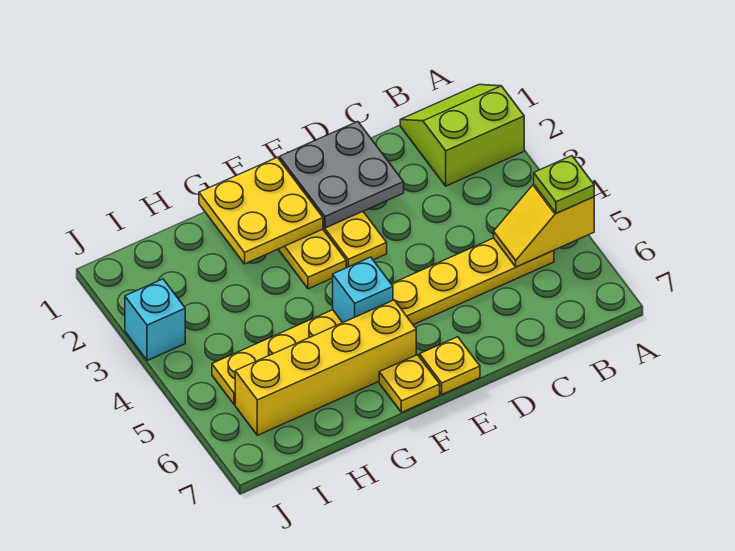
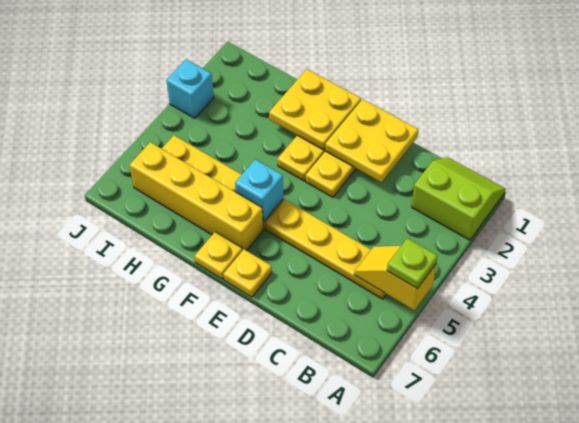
grey plate D1:E2 level 2 -> yellow plate D1:E2 level 2

